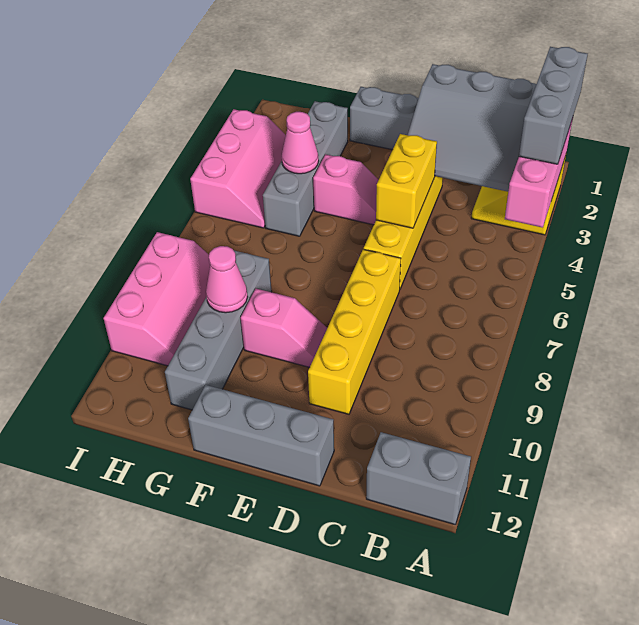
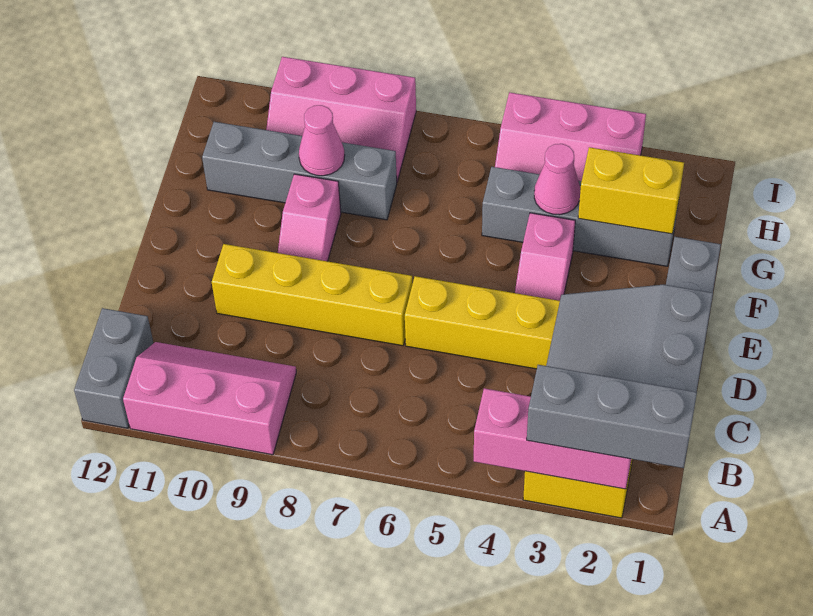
none -> pink slope A9:B11 level 1 top A
yellow brick D4:D5 level 2 -> yellow brick G2:G3 level 2
grey brick D12:F12 level 1 -> none

